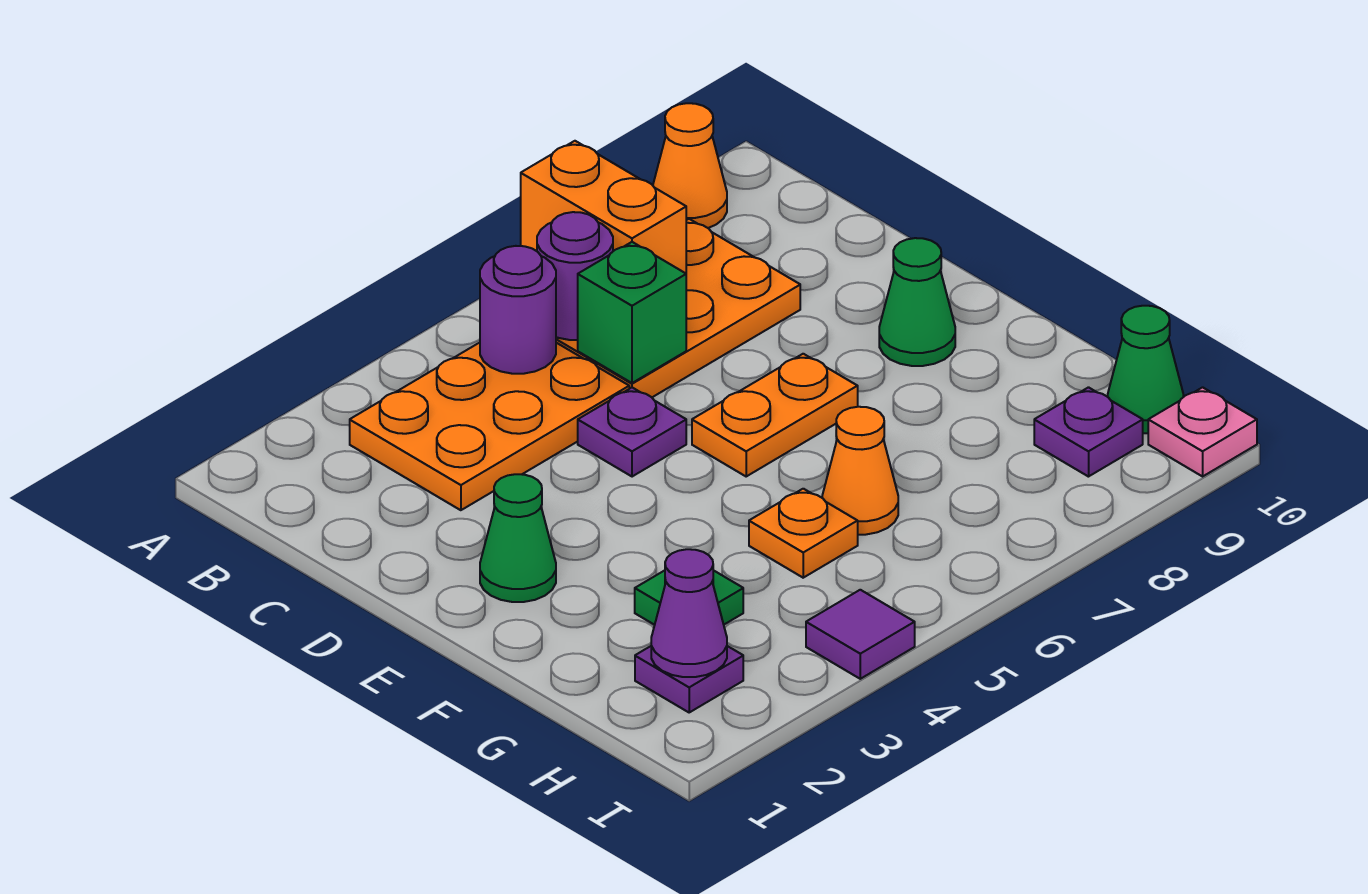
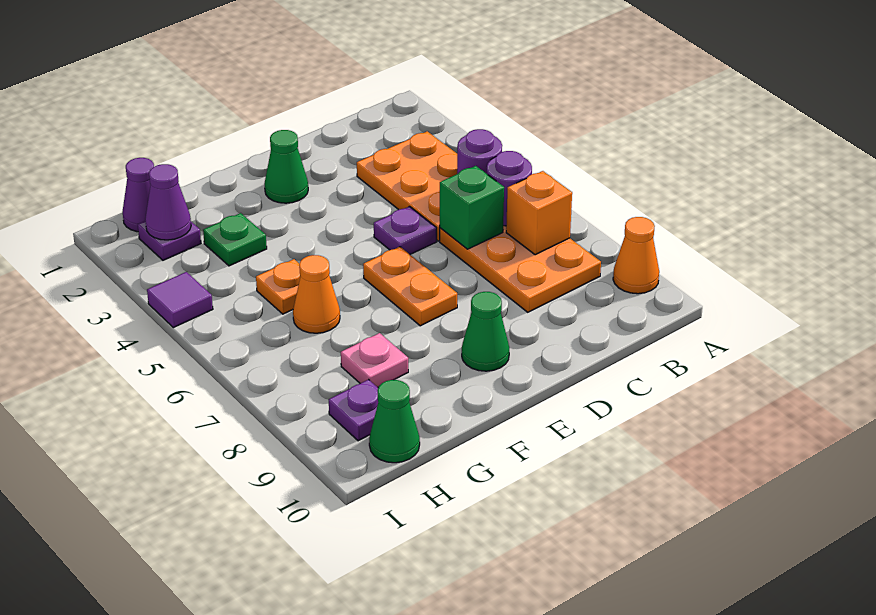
orange brick A7:B7 level 2 -> orange brick B7 level 2
none -> purple cone H1 level 1
pink plate I10 level 1 -> pink plate G8 level 1

